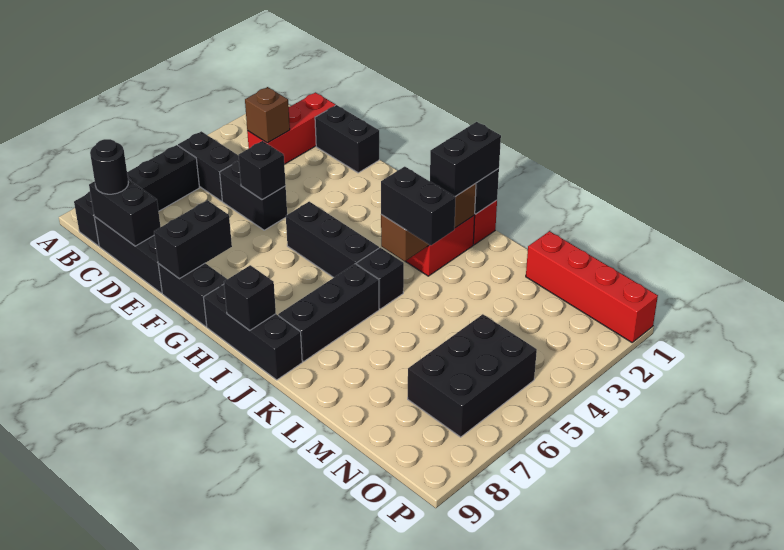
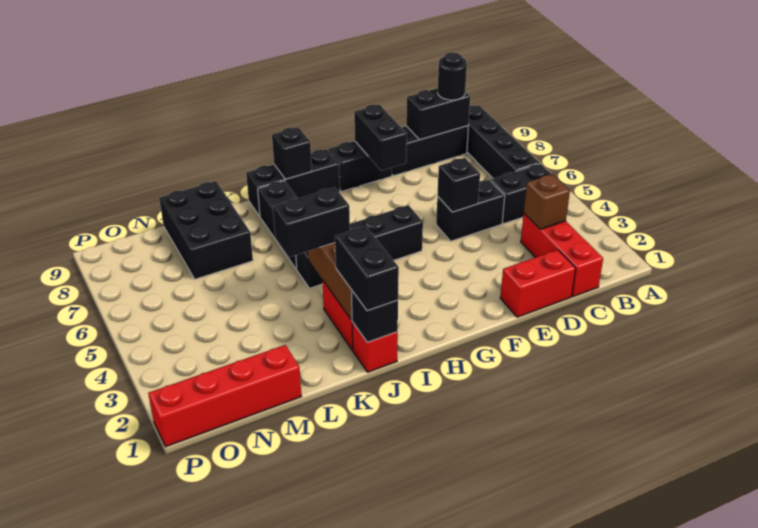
black brick D1:E1 level 1 -> red brick D1:E1 level 1
black brick N5:O7 level 1 -> black brick L7:M9 level 1

